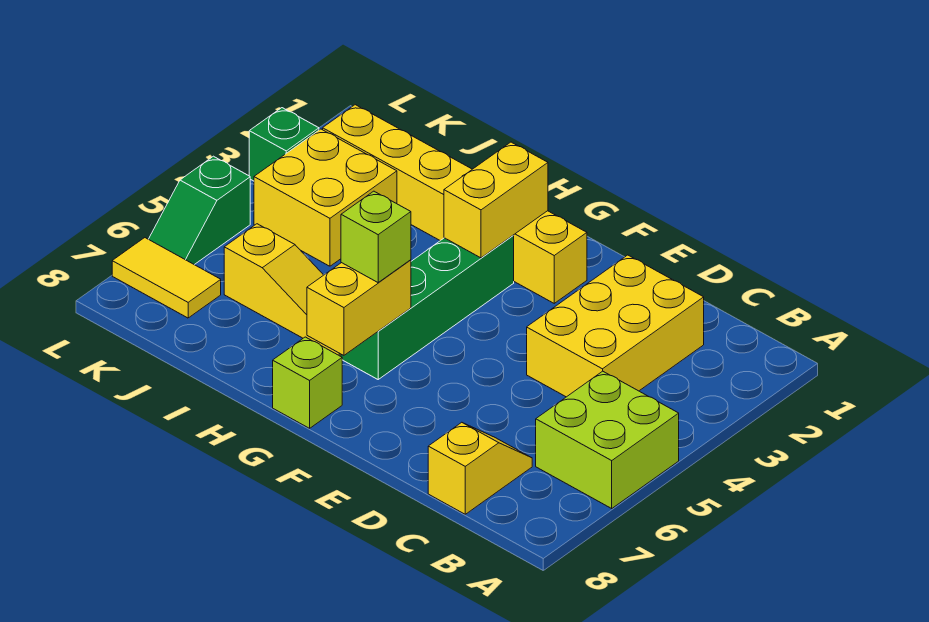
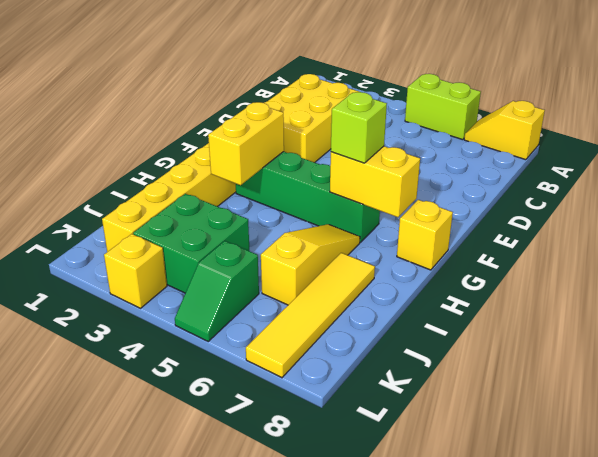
lime brick A5:B6 level 1 -> lime brick A5:A6 level 1
yellow brick C2:D4 level 1 -> yellow brick C2:E3 level 1
yellow slope C7:C8 level 1 top 8 -> yellow slope A7:A8 level 1 top 8
yellow brick G2:G3 level 2 -> yellow brick G3:H3 level 2
lime brick G8 level 1 -> yellow brick G8 level 1
yellow brick J3:K4 level 1 -> green brick J3:K4 level 1
yellow tile K7:L7 level 1 -> yellow tile I7:L7 level 1
green brick L3 level 1 -> yellow brick L3 level 1
green slope L5:L6 level 1 top 5 -> green slope K5:L5 level 1 top K

